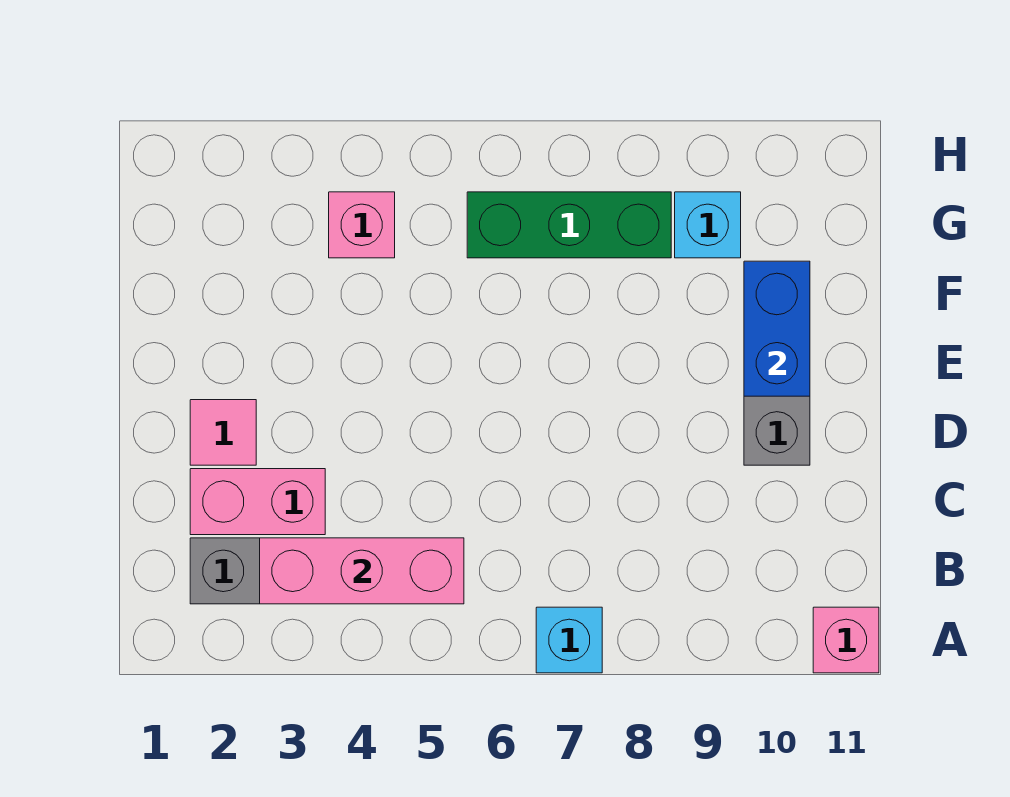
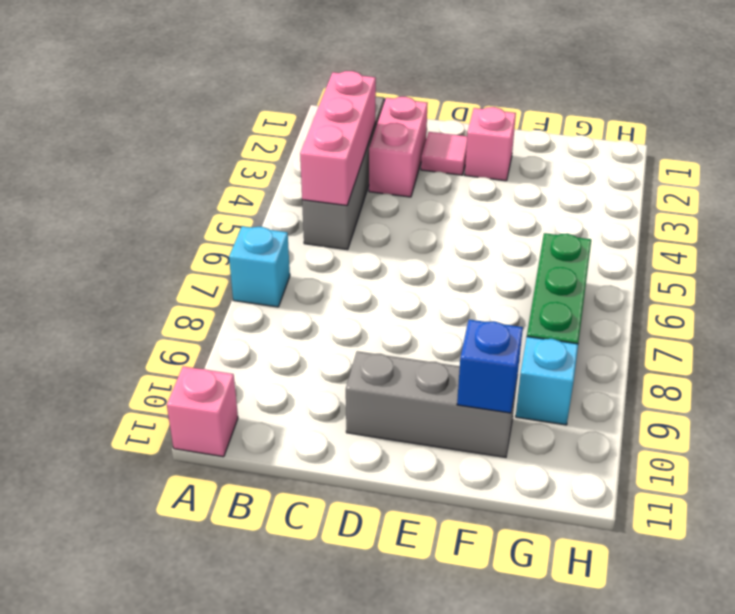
blue brick E10:F10 level 2 -> blue brick F10 level 2
pink brick G4 level 1 -> pink brick E2 level 1

